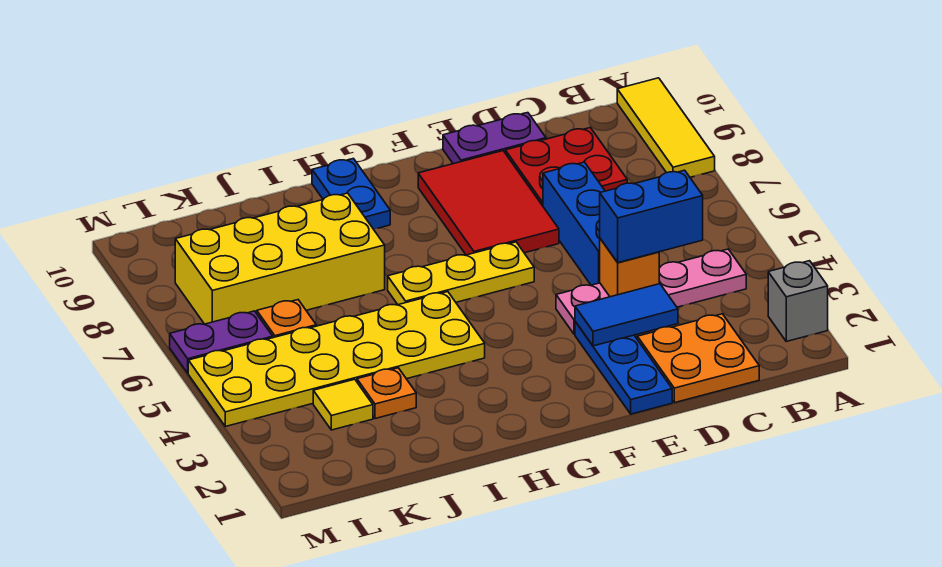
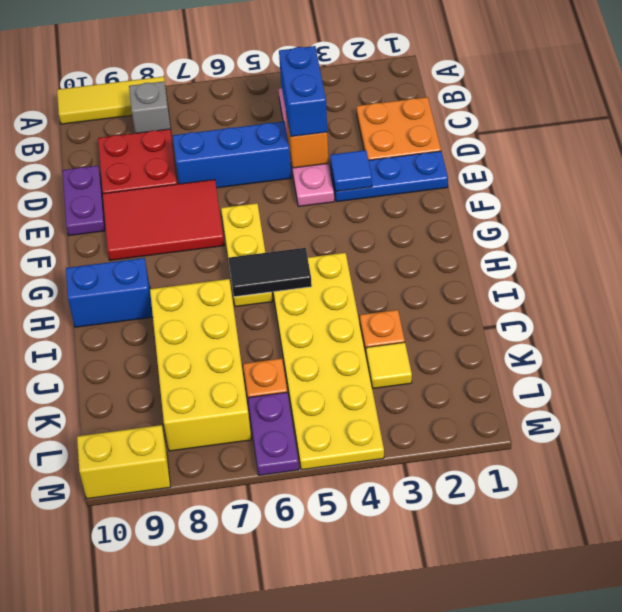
grey brick A2 level 1 -> grey brick B8 level 1
blue tile D3:E3 level 2 -> blue tile E3 level 2
none -> black tile H5:H6 level 2
blue plate H9:H10 level 1 -> blue brick H9:H10 level 1
none -> yellow brick M9:M10 level 1

